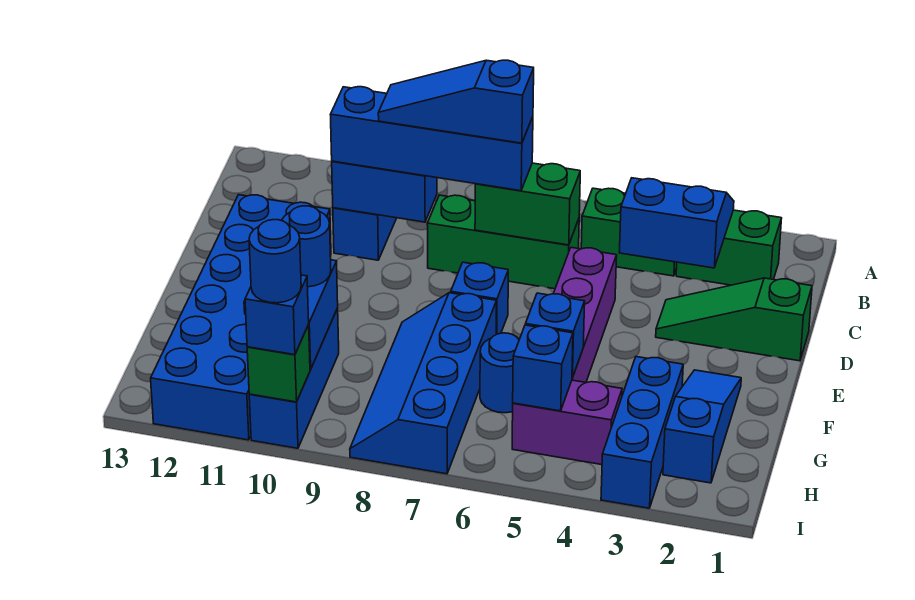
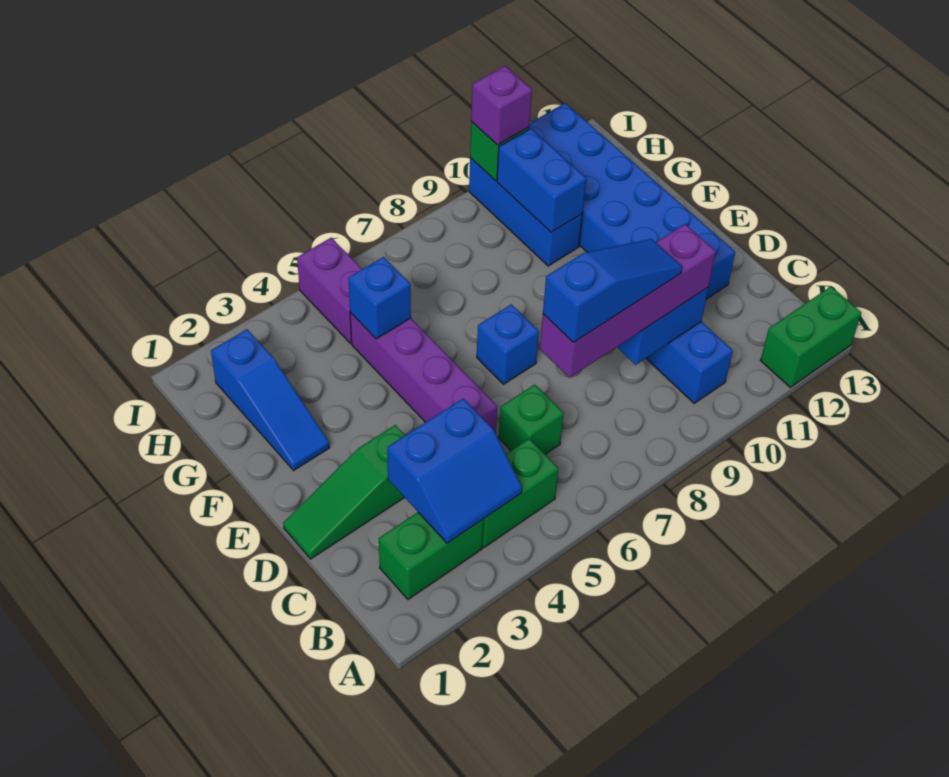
green brick C6:C8 level 1 -> green brick C6 level 1
green brick C6:C7 level 2 -> green brick A12:A13 level 1
blue brick C7:C10 level 3 -> purple brick C7:C10 level 3
green slope D1:D3 level 1 top 1 -> green slope D1:D3 level 1 top 3
blue slope F7:I8 level 1 top 7 -> none
blue brick G3:I3 level 1 -> none
blue round brick G6 level 1 -> none
blue round brick G10 level 3 -> none
purple brick H4:H5 level 1 -> purple brick H5:I5 level 1
blue brick H5 level 2 -> none
blue brick I10 level 3 -> purple brick I10 level 3
blue round brick I10 level 4 -> none

